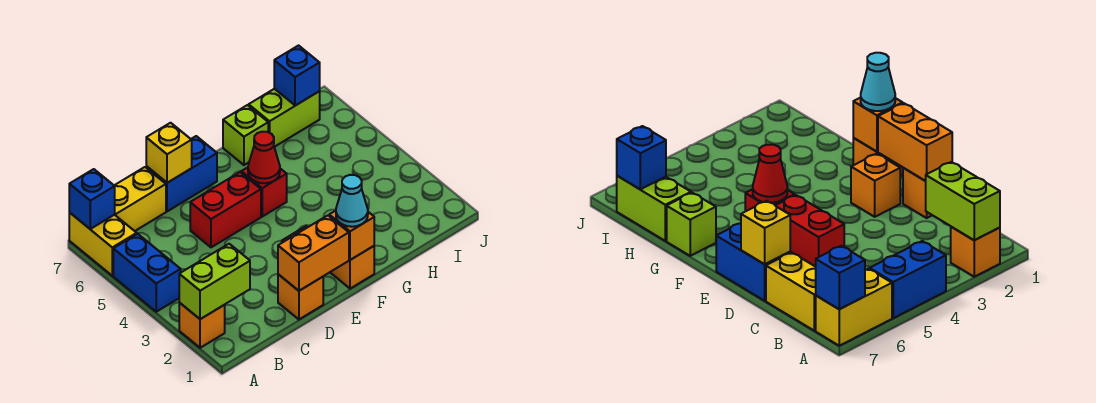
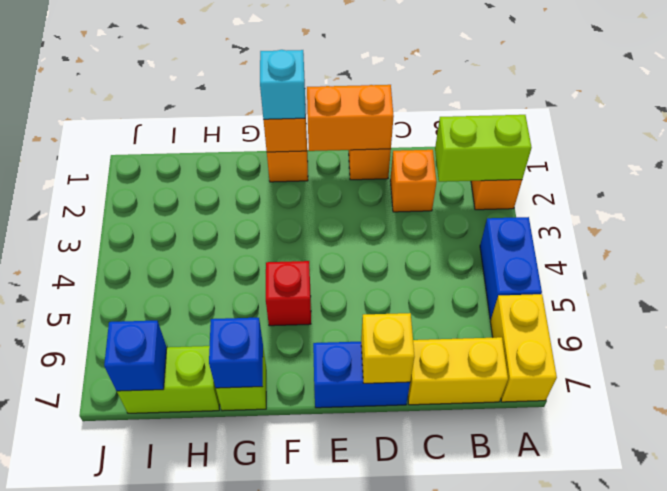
blue brick A7 level 2 -> blue brick G7 level 2
red brick D5:E5 level 1 -> none
orange brick E2 level 1 -> orange brick C2 level 1
cyan cone F1 level 3 -> cyan brick F1 level 3
red cone F5 level 2 -> none

